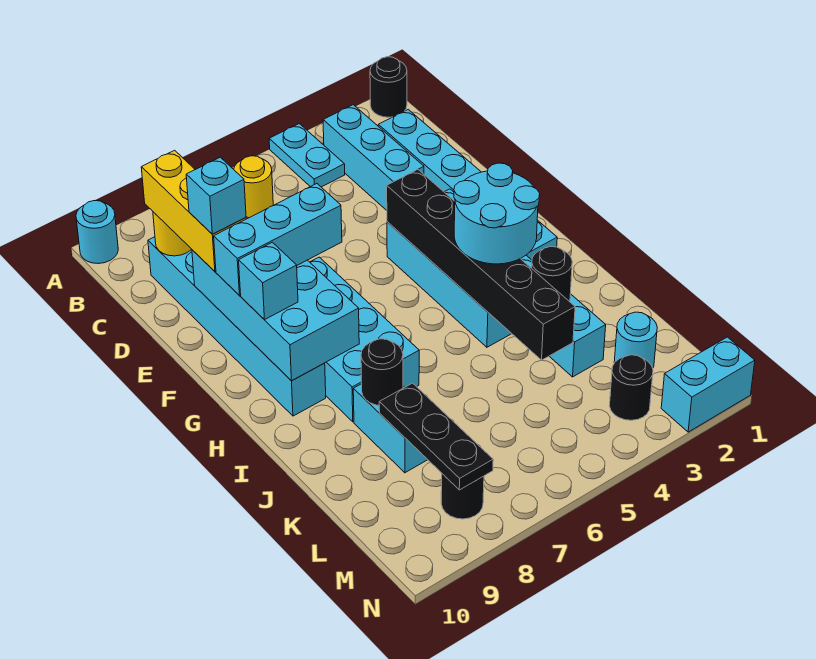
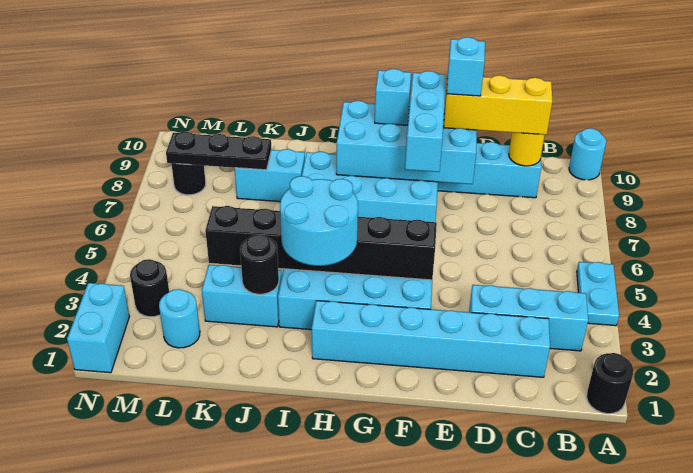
cyan plate A4:B4 level 1 -> cyan plate A4:A5 level 1
yellow round brick B6 level 1 -> none
black round brick J8 level 2 -> none

